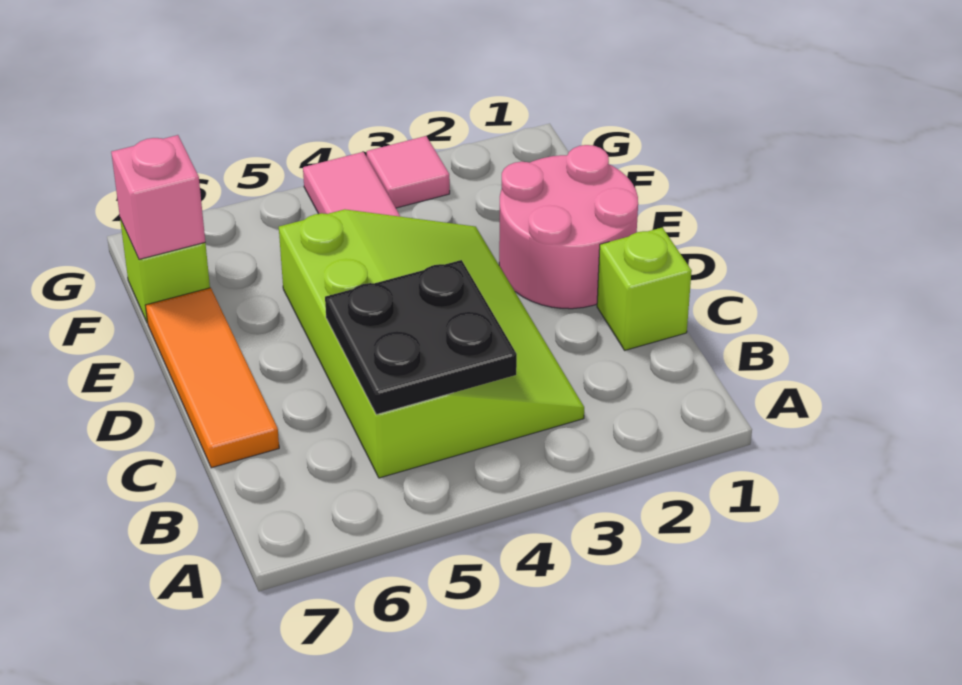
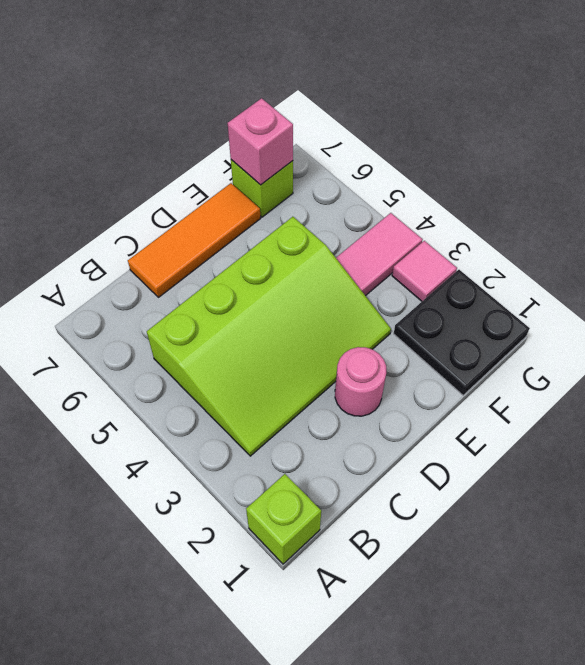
black plate B4:C5 level 2 -> black plate F1:G2 level 1
lime brick C1 level 1 -> lime brick A1 level 1
pink round brick D1:E2 level 1 -> pink round brick D2 level 1

